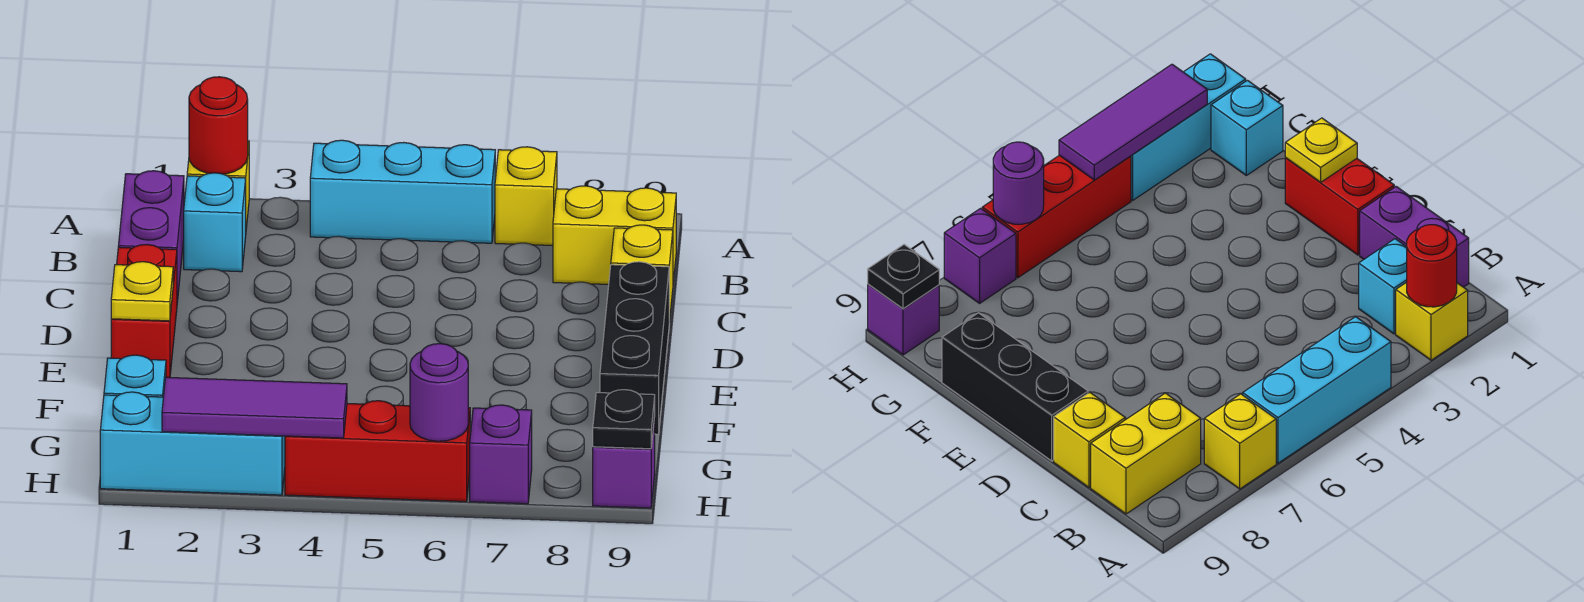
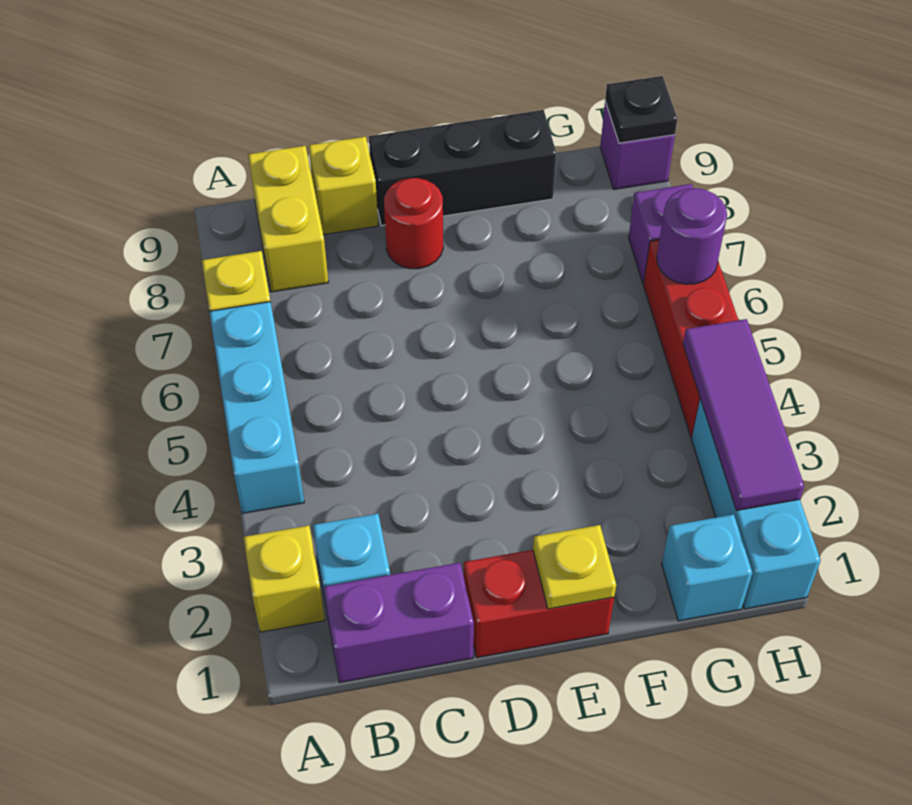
red round brick A2 level 2 -> red round brick D8 level 1

